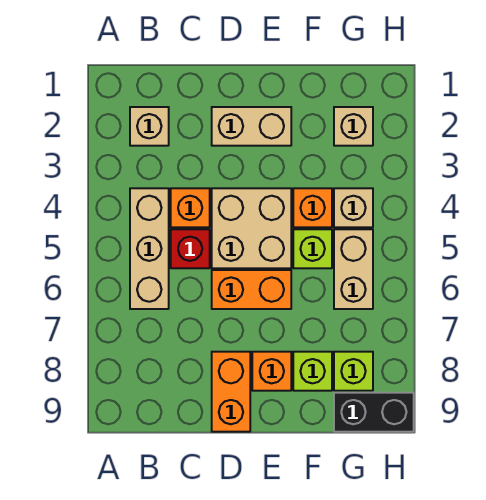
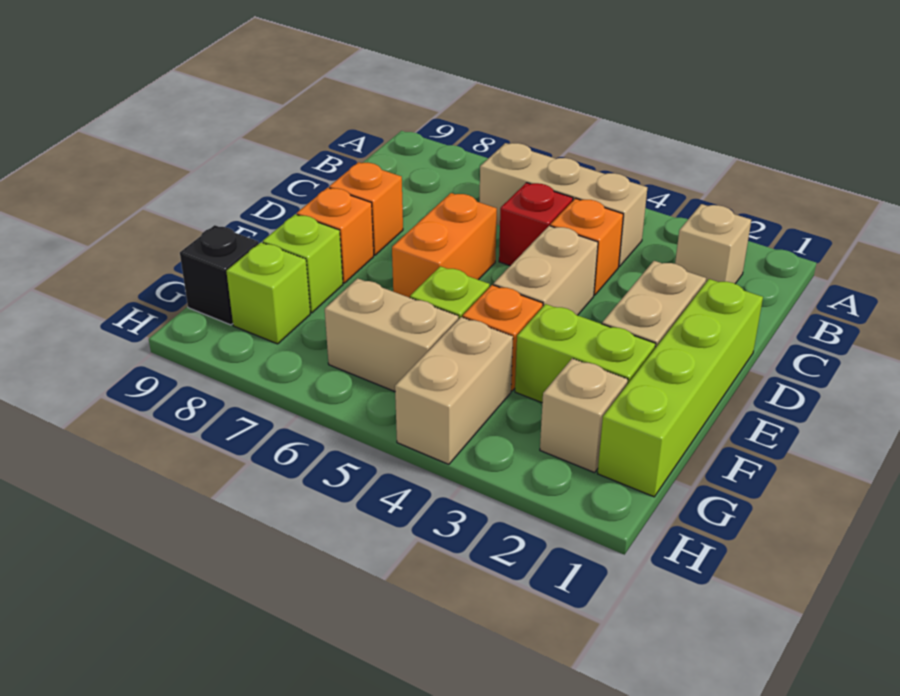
none -> lime brick D1:G1 level 1
tan brick D4:E5 level 1 -> tan brick D4:E4 level 1
orange brick D8:D9 level 1 -> orange brick D8 level 1
none -> lime brick F2:F3 level 1
tan brick G4 level 1 -> tan brick G4:H4 level 1
black brick G9:H9 level 1 -> black brick G9 level 1

